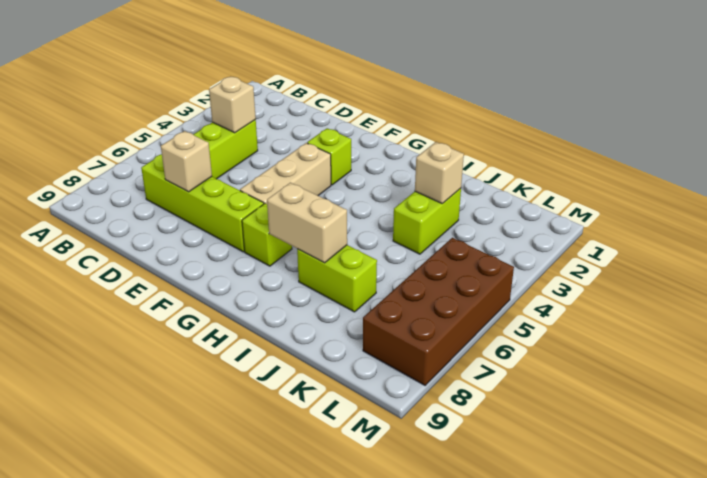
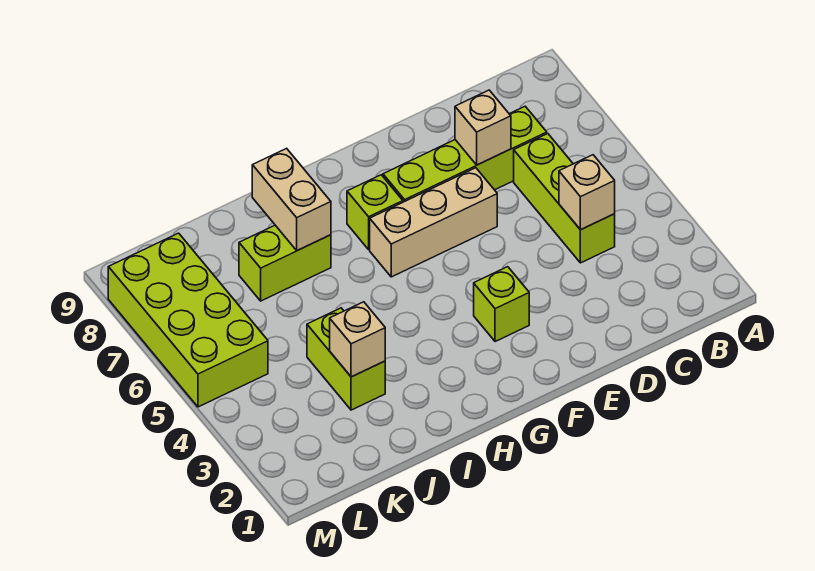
tan brick F4:F6 level 1 -> tan brick E6:G6 level 1
tan brick H7:I7 level 2 -> tan brick I7:I8 level 2
brown brick L5:M8 level 1 -> lime brick L5:M8 level 1

